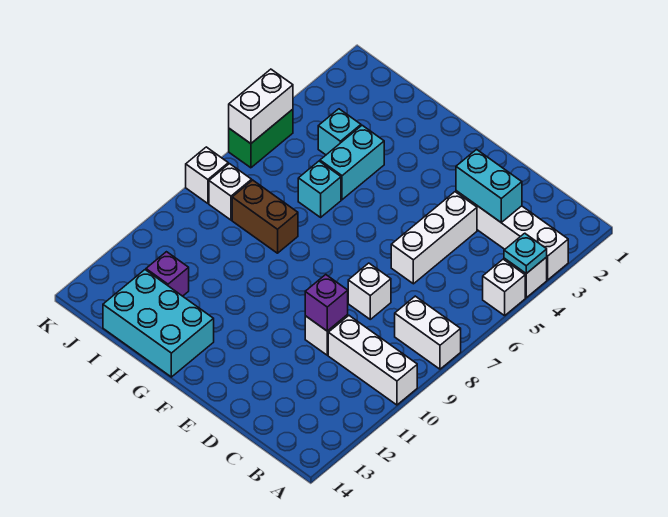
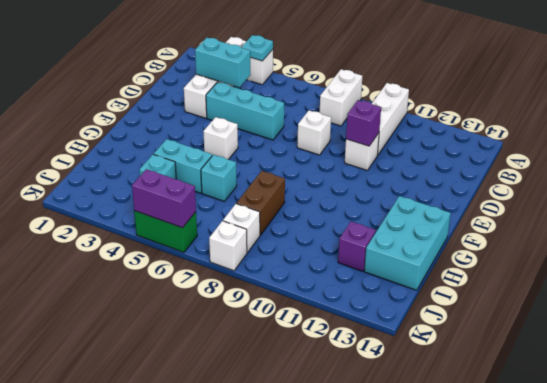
white brick A5 level 1 -> white brick F5 level 1
cyan brick C3:D3 level 2 -> cyan brick C3:C4 level 2
white brick D4:D6 level 1 -> cyan brick D4:D6 level 1
white brick K5:K6 level 2 -> purple brick K5:K6 level 2

